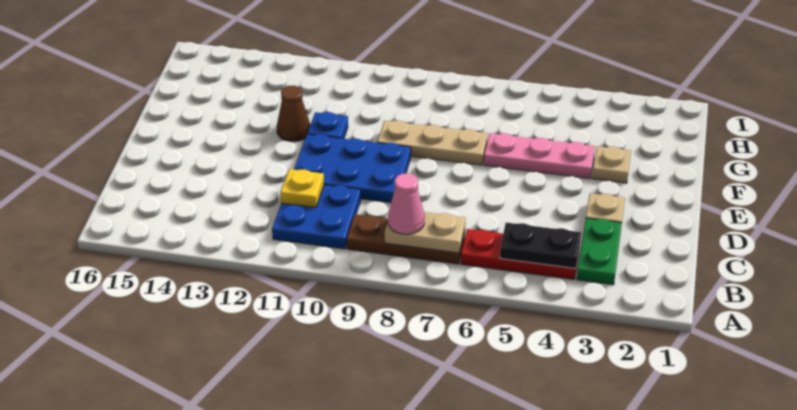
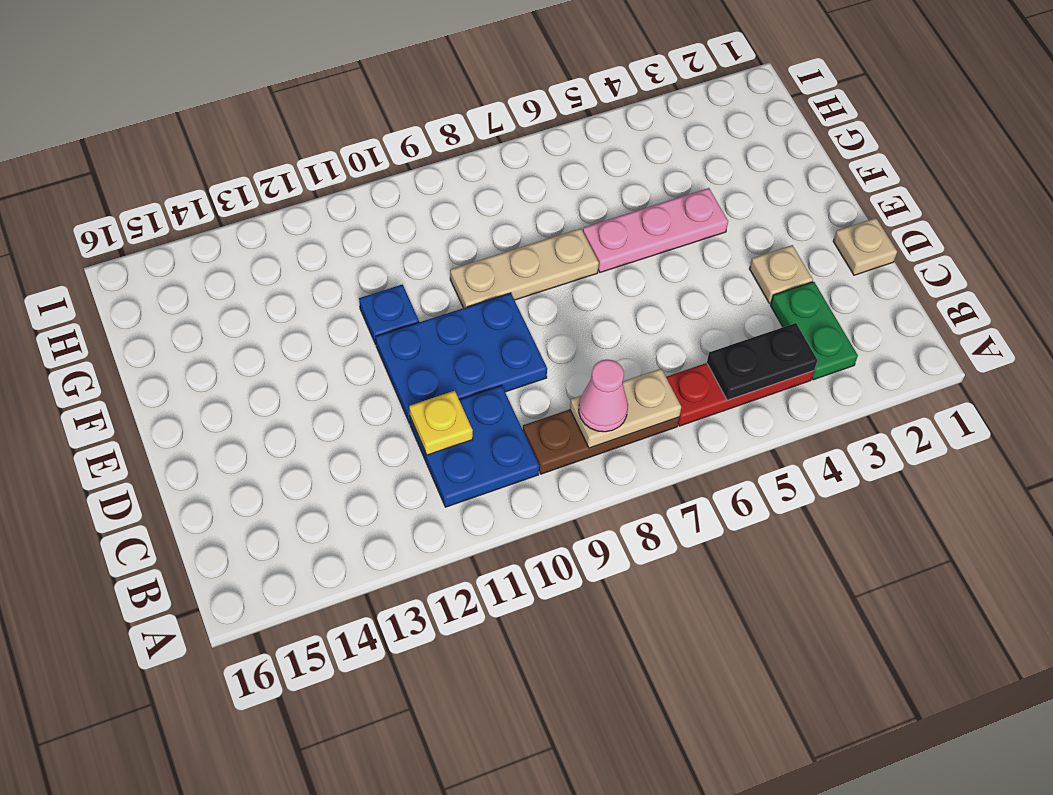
tan plate F3 level 1 -> tan plate D1 level 1
brown cone F12 level 1 -> none

